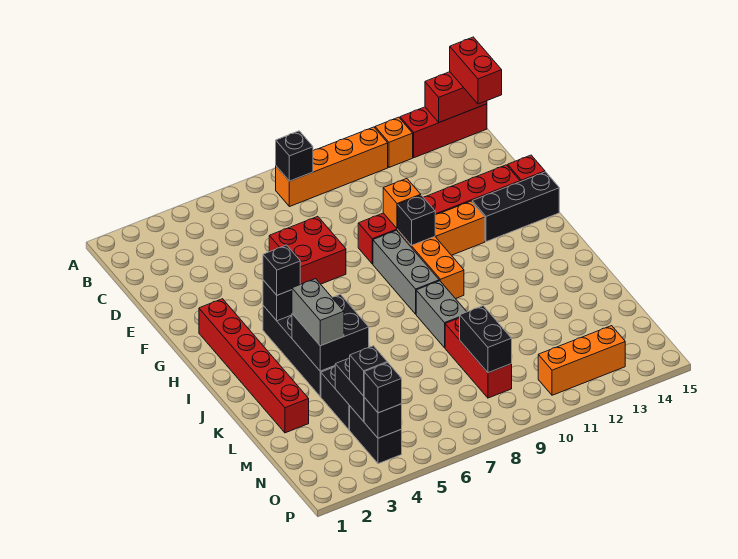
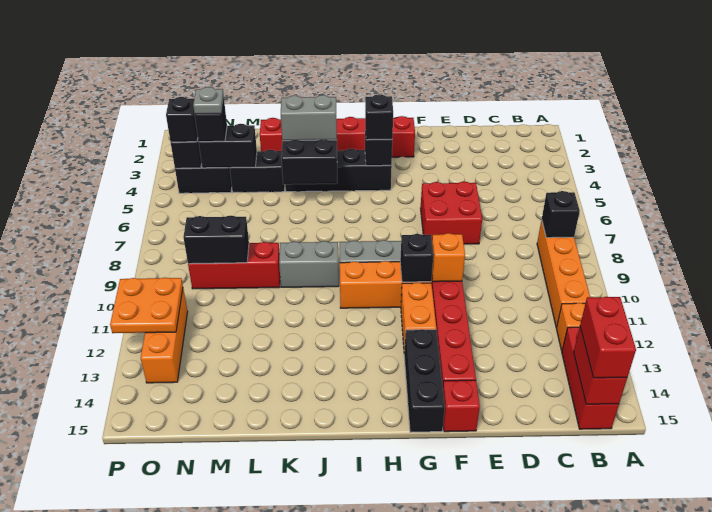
red brick B15:C15 level 3 -> red brick B14:B15 level 3
none -> grey plate N4 level 4
none -> orange plate O11:P12 level 2

